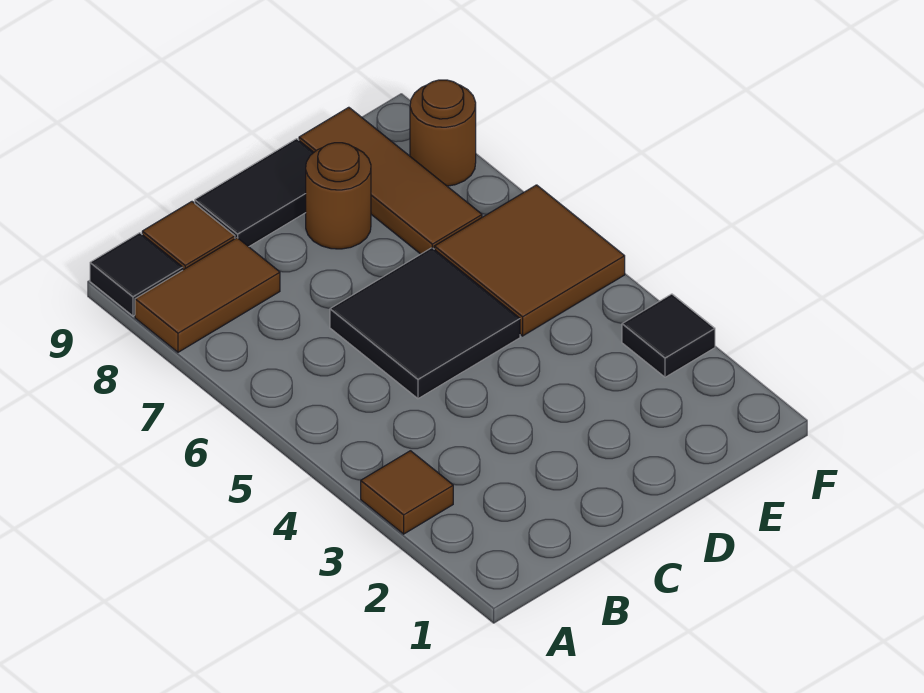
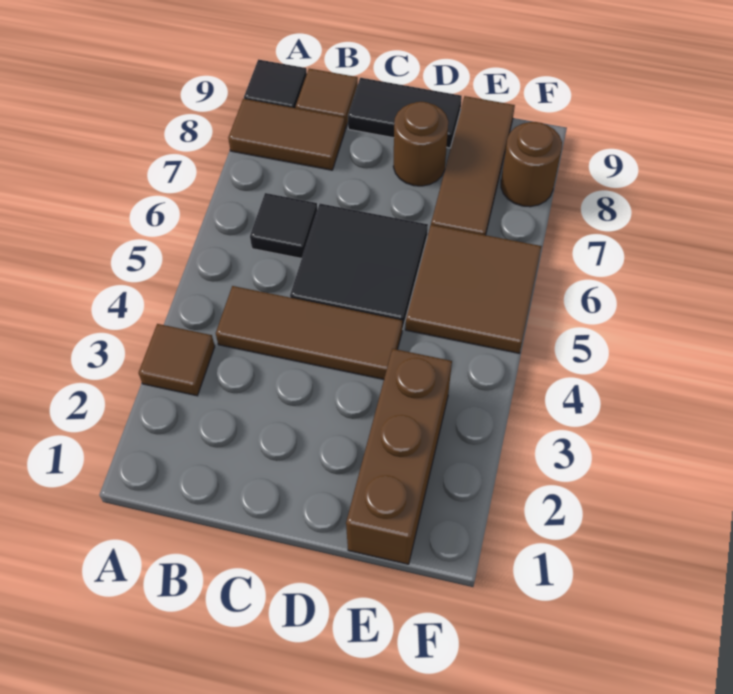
none -> brown tile B4:D4 level 1
none -> brown brick E1:E3 level 1
black tile F3 level 1 -> black tile B6 level 1

